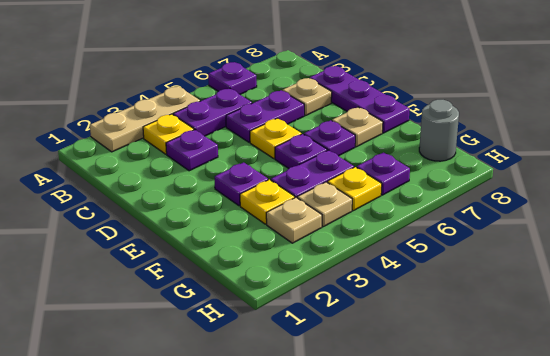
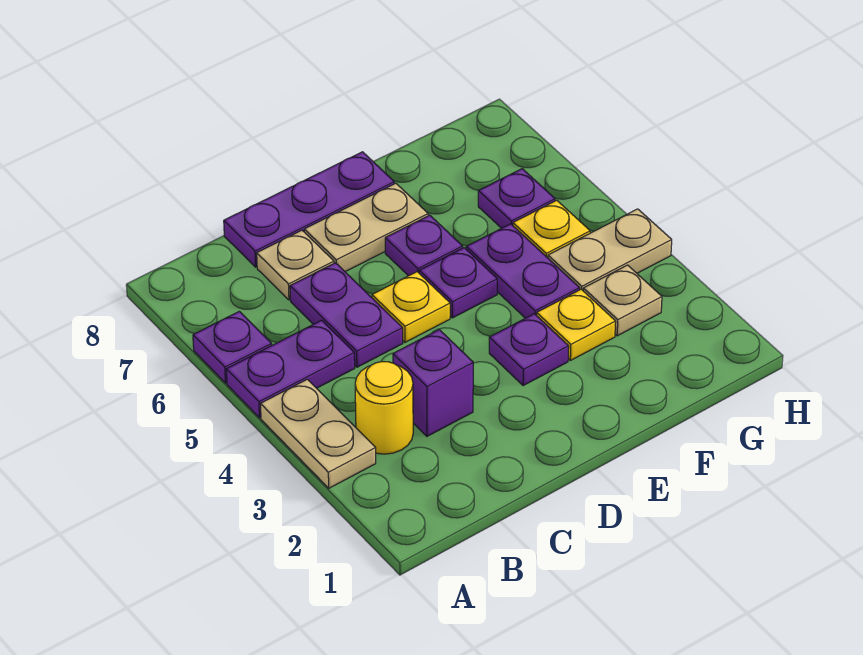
tan plate A2:A4 level 1 -> tan plate A3:A4 level 1
yellow plate B3 level 1 -> yellow round brick B3 level 1
purple plate B4:B5 level 1 -> purple plate A5:B5 level 1
purple plate C3 level 1 -> purple brick C3 level 1
tan plate E7 level 1 -> tan plate D7:E7 level 1
tan plate G4 level 1 -> tan plate G4:H4 level 1
grey round brick G8 level 1 -> none

